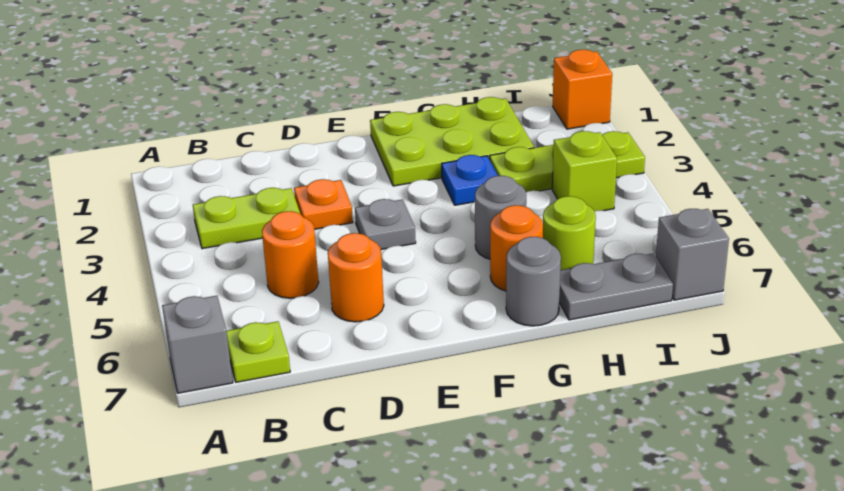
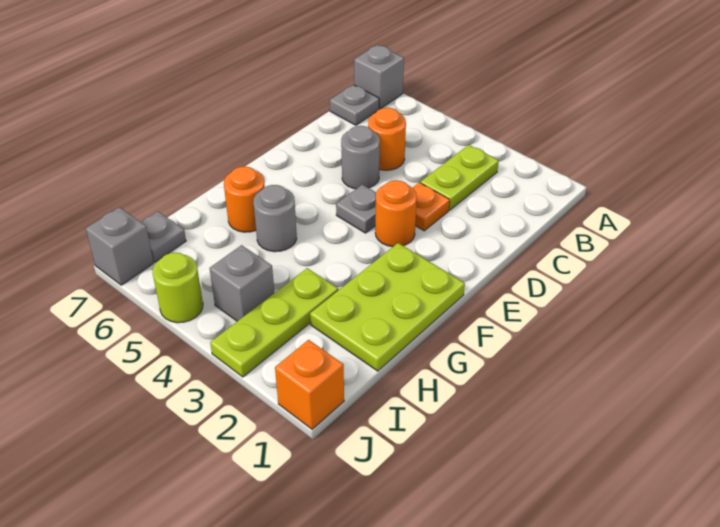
lime plate B7 level 1 -> grey plate B7 level 1
orange round brick D6 level 1 -> orange round brick E3 level 1
blue plate G3 level 1 -> none
grey round brick G7 level 1 -> grey round brick D5 level 1
lime round brick H6 level 1 -> lime round brick J5 level 1
grey plate H7:I7 level 1 -> grey plate I7 level 1
lime brick I4 level 1 -> grey brick I4 level 1

